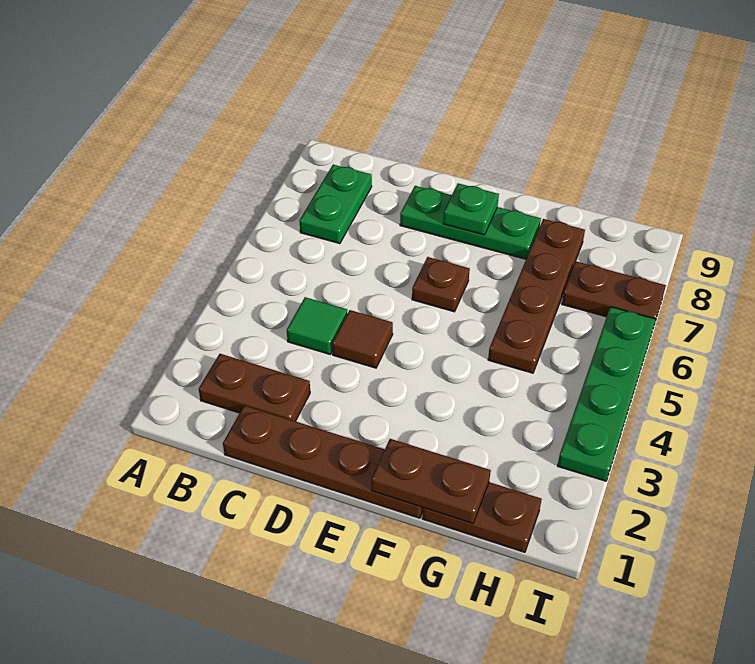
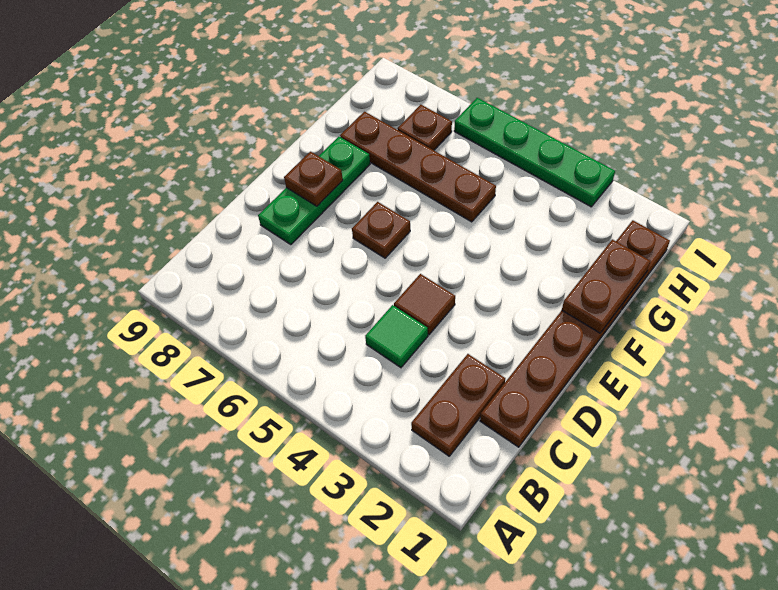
green plate B7:B8 level 1 -> none
green plate E8 level 2 -> brown plate E8 level 2
brown plate H7:I7 level 1 -> brown plate H7 level 1

